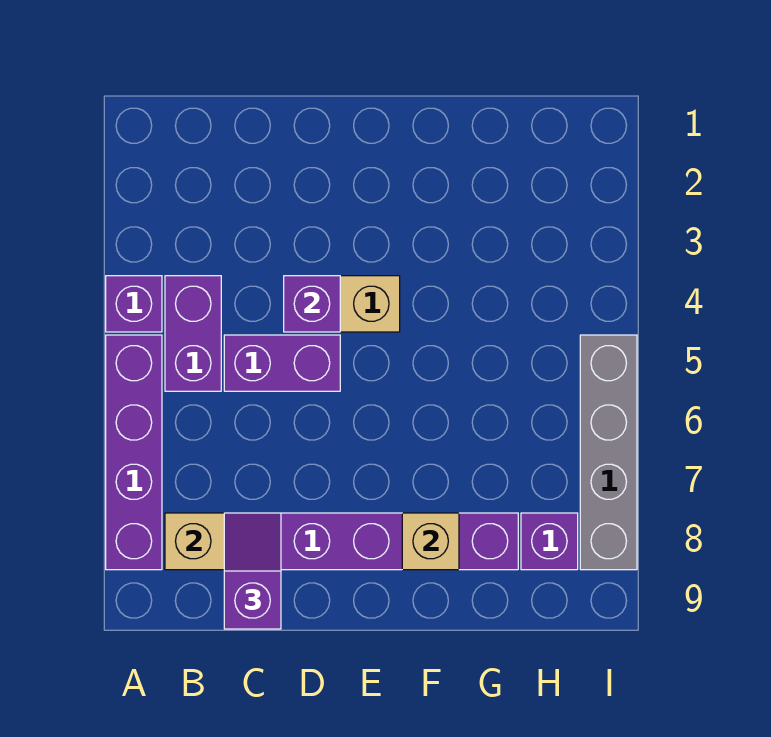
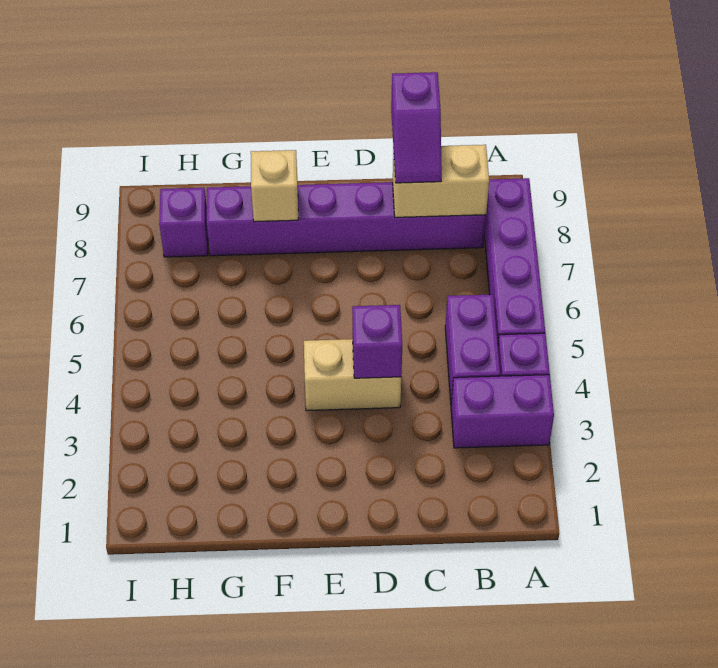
purple brick C5:D5 level 1 -> purple brick A3:B3 level 1
grey brick I5:I8 level 1 -> none

